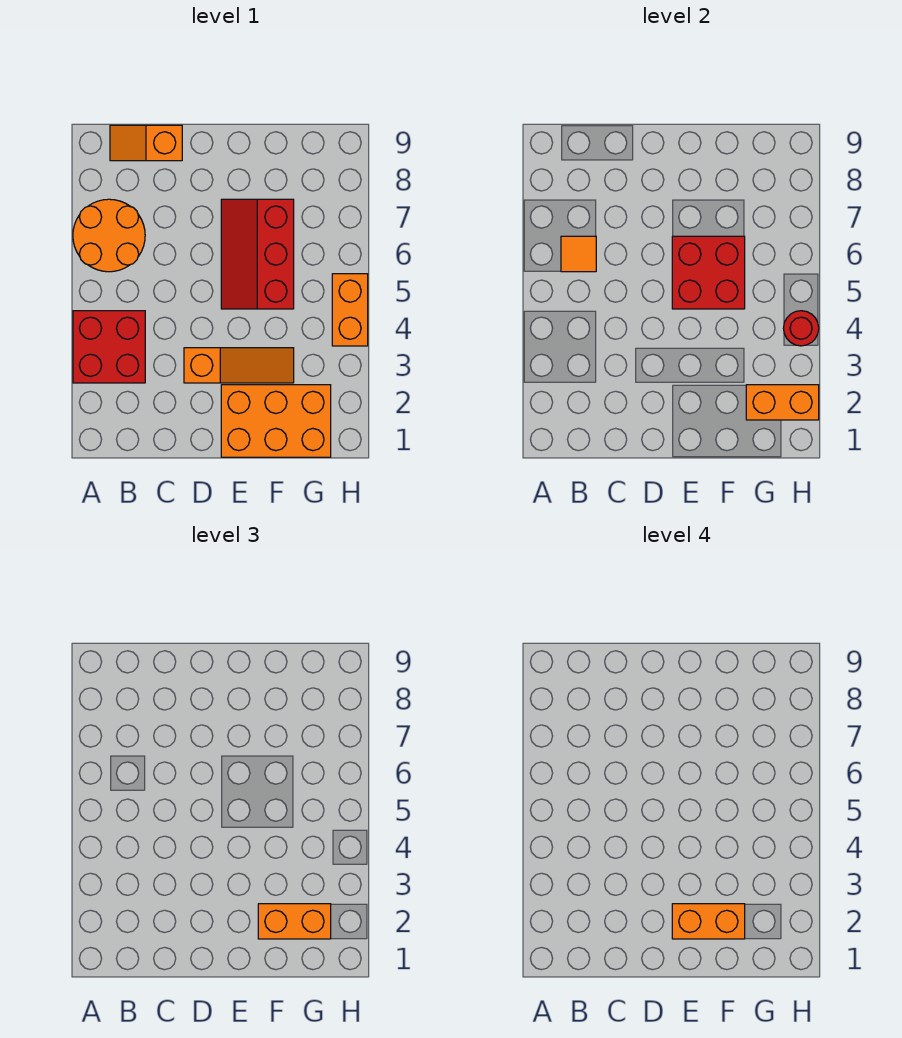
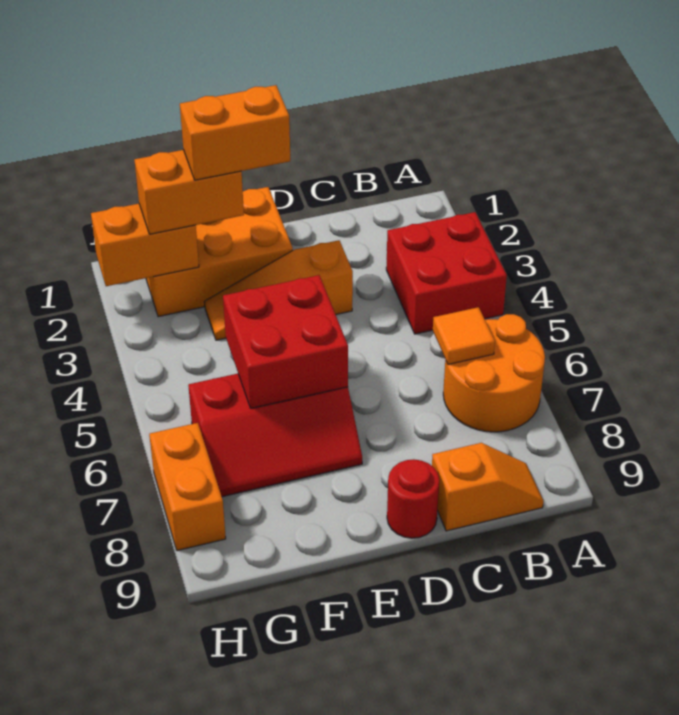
red slope E5:F7 level 1 top F -> red slope E6:G7 level 1 top 6
orange brick H4:H5 level 1 -> orange brick H7:H8 level 1
red round brick H4 level 2 -> red round brick D9 level 1

